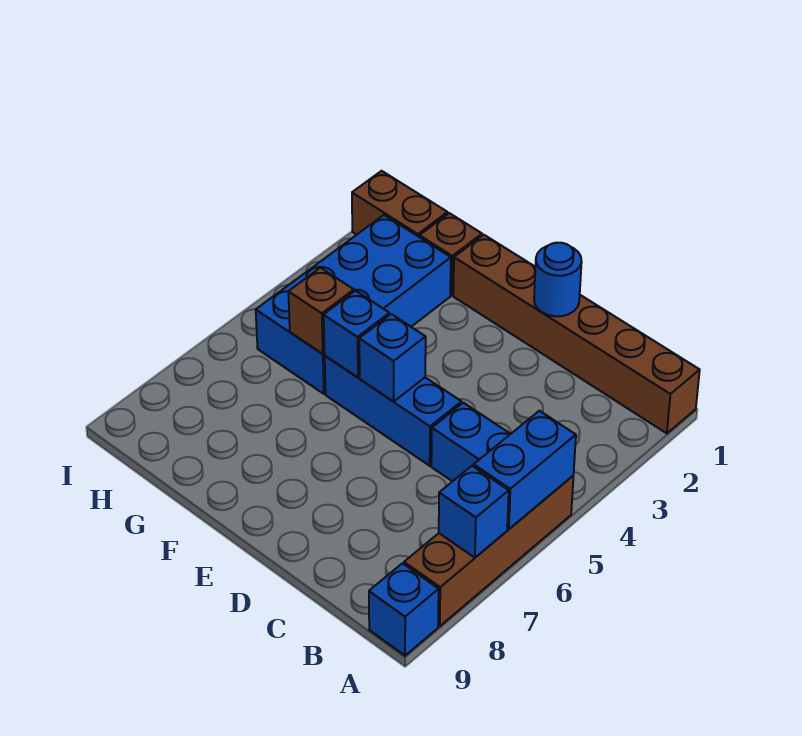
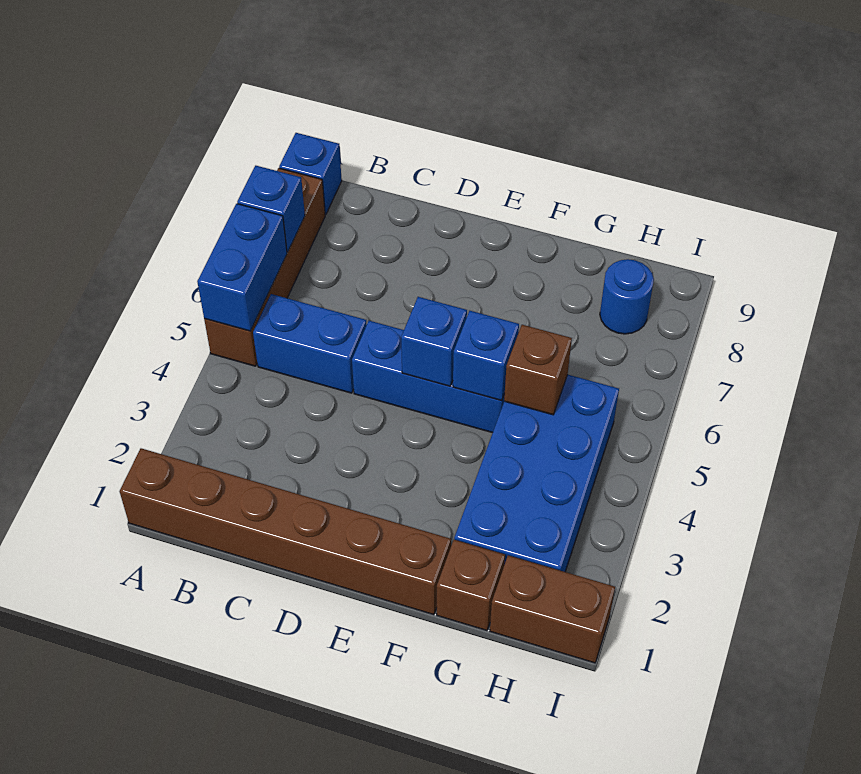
blue round brick D1 level 2 -> blue round brick H8 level 1

